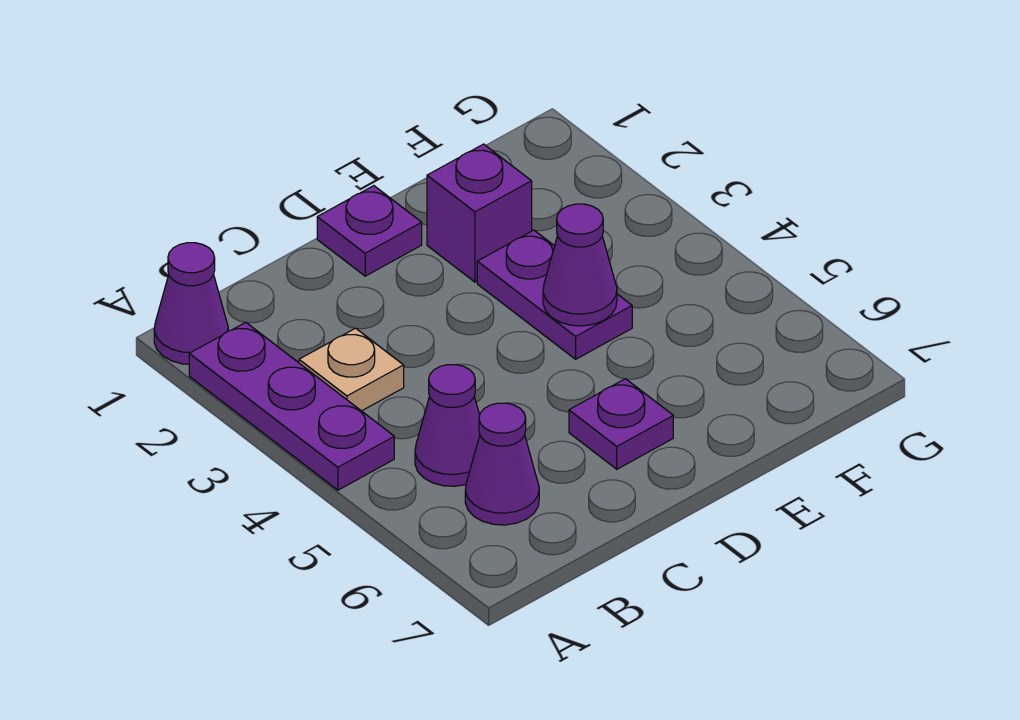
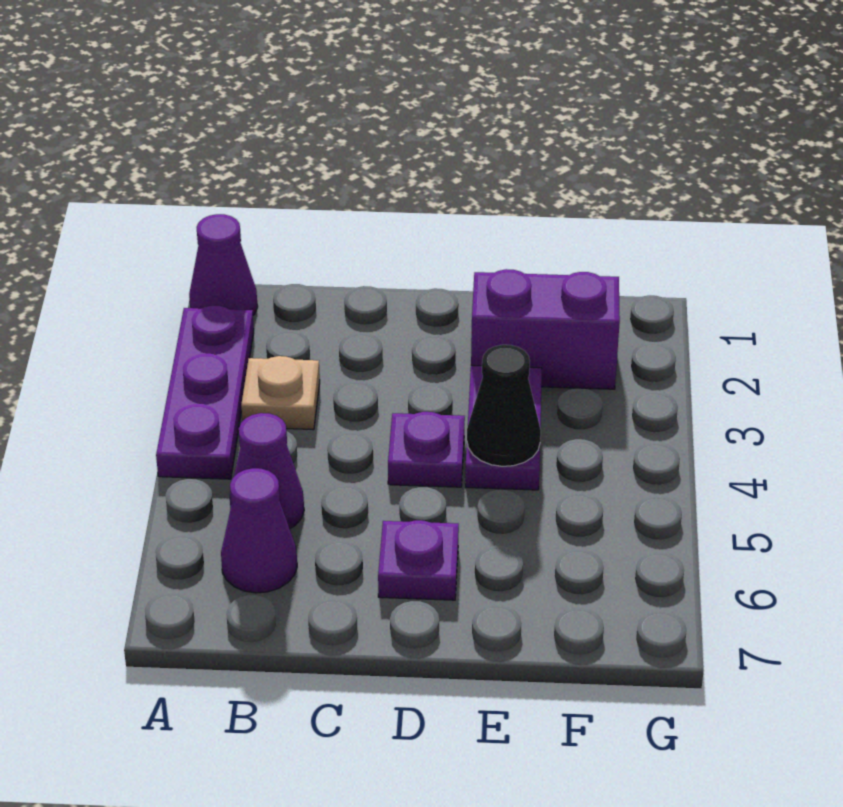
purple plate D1 level 1 -> purple plate D4 level 1
purple brick E2 level 1 -> purple brick E2:F2 level 1
purple cone E4 level 2 -> black cone E4 level 2

